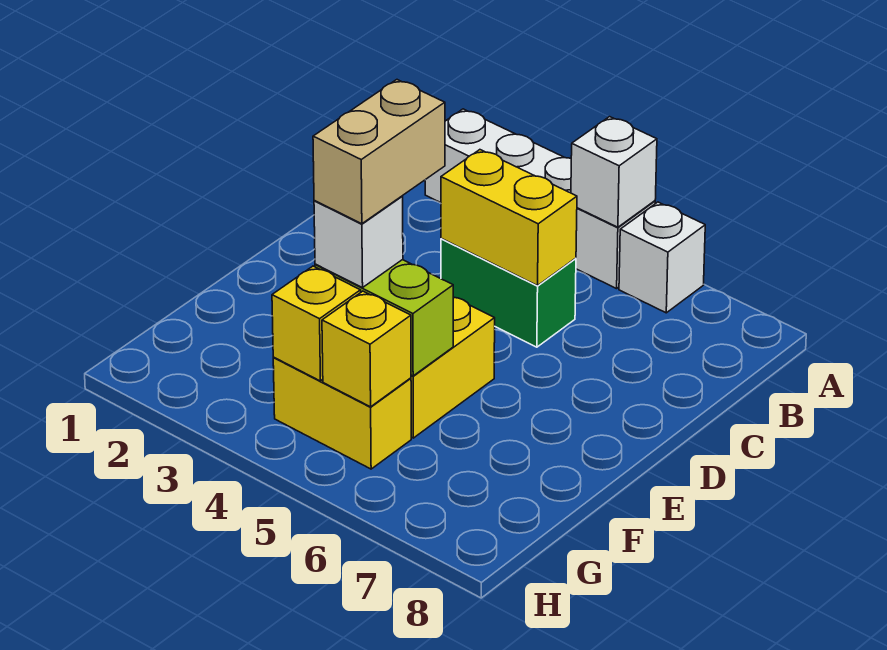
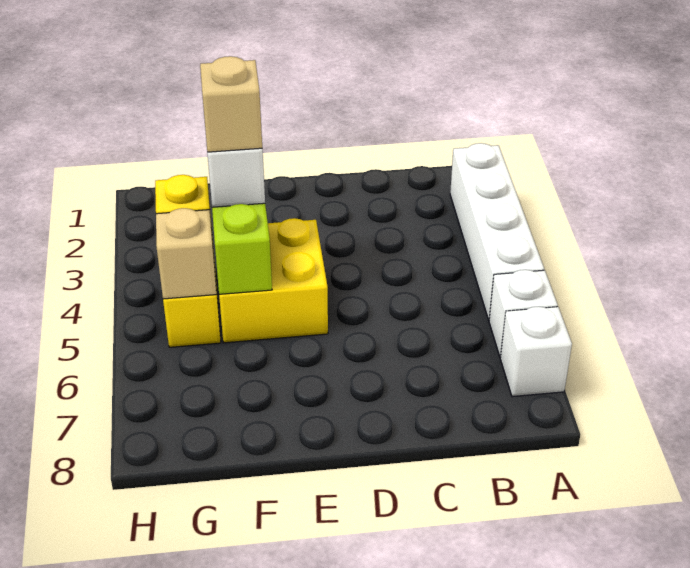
white brick A5 level 2 -> white brick A7 level 1
green brick C4:C5 level 1 -> none
yellow brick C4:C5 level 2 -> none
tan brick E4:F4 level 4 -> tan brick F4 level 4
yellow brick G5 level 2 -> tan brick G5 level 2

